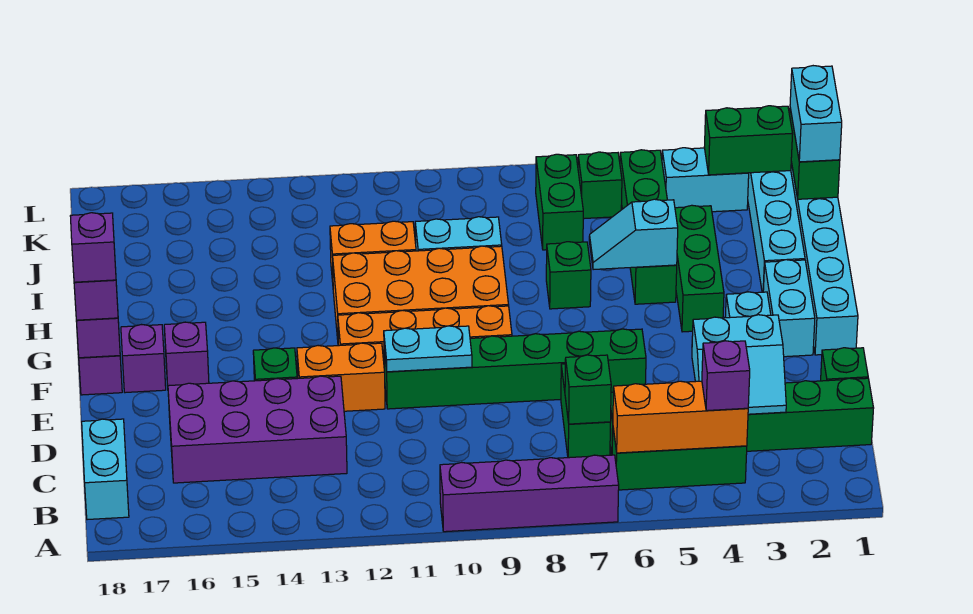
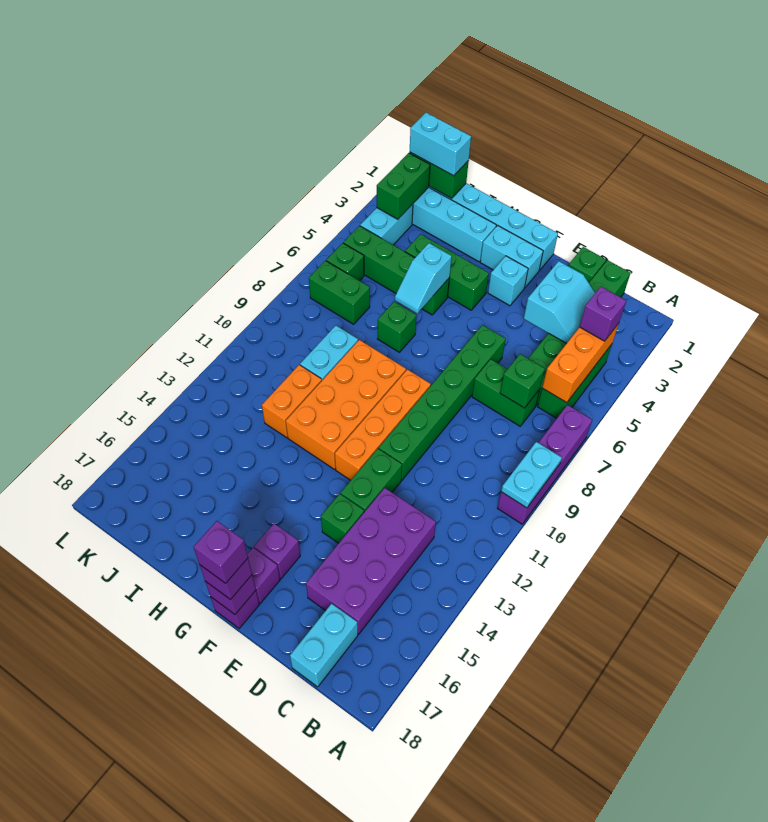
cyan brick B18:C18 level 1 -> cyan brick C17:C18 level 1
cyan plate E10:E11 level 2 -> cyan plate A9:A10 level 2
orange brick E12:E13 level 1 -> green brick E12:E13 level 1

